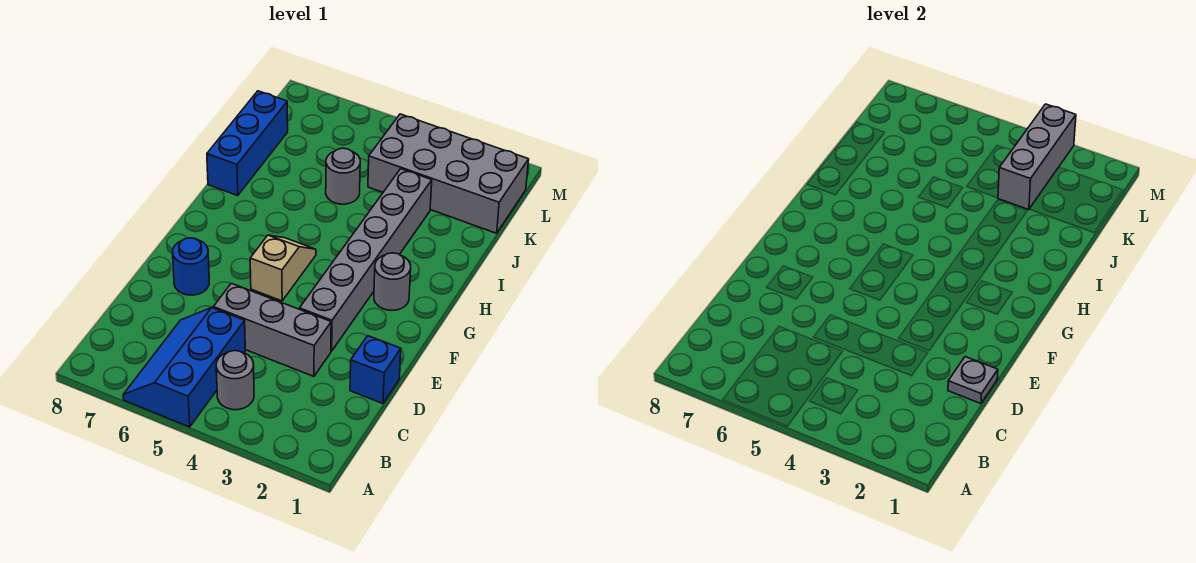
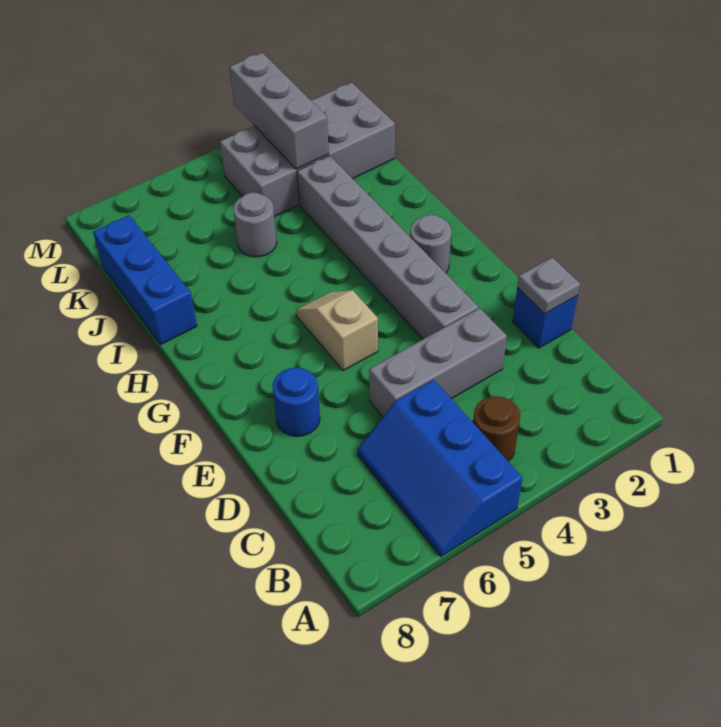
grey round brick B4 level 1 -> brown round brick B4 level 1

